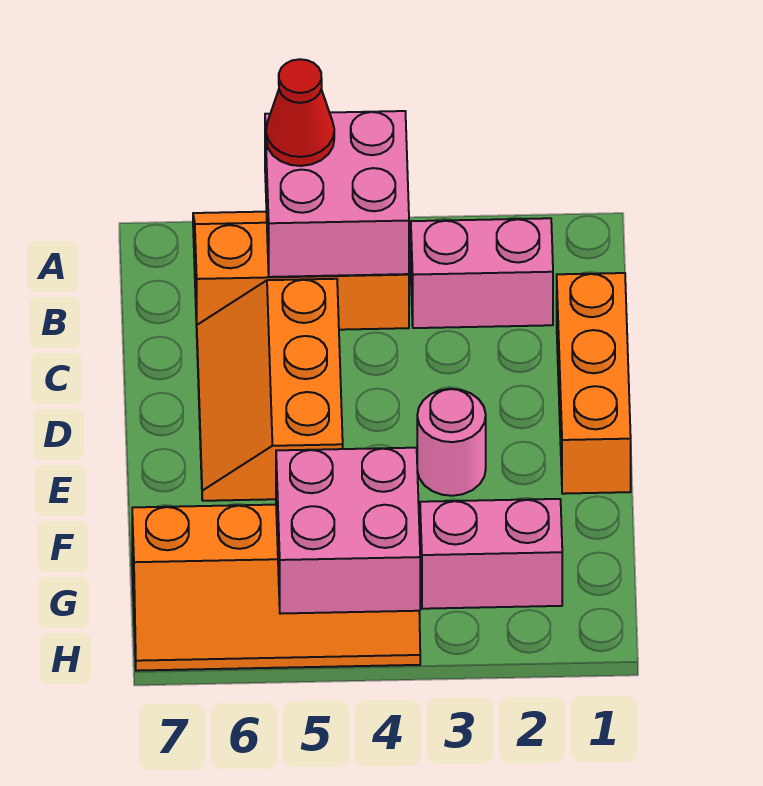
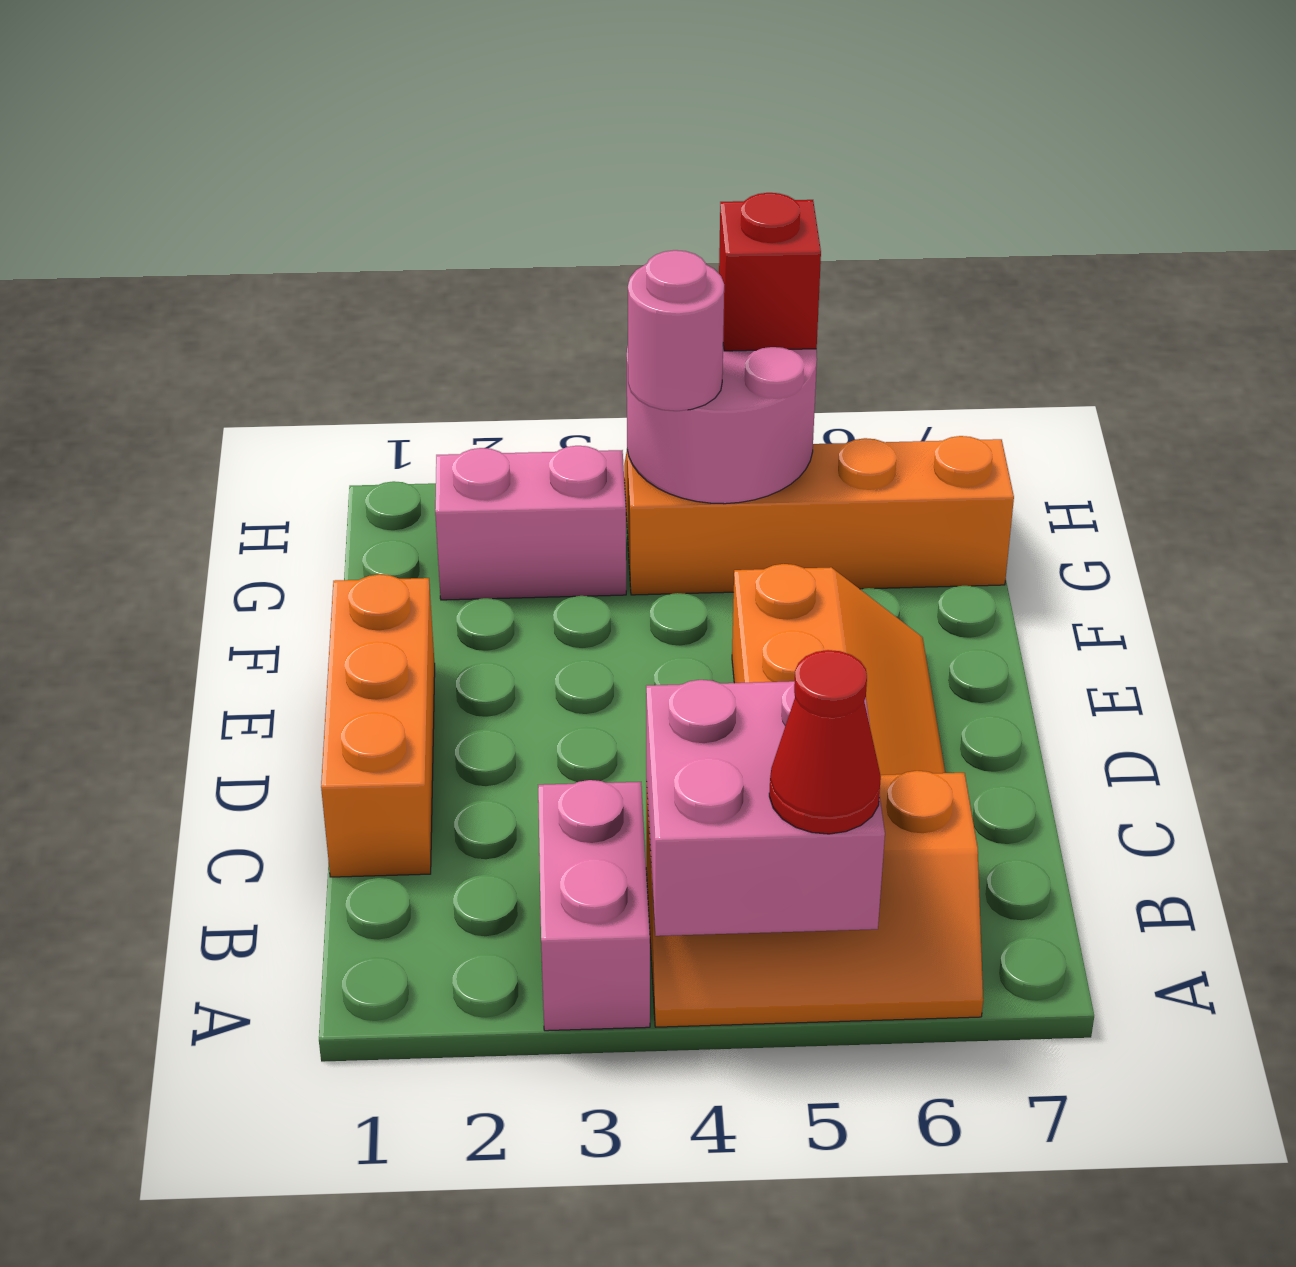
pink brick B2:B3 level 1 -> pink brick A3:B3 level 1
pink round brick E3 level 1 -> pink round brick G4 level 3
pink brick G4:H5 level 2 -> pink round brick G4:H5 level 2
none -> red brick H5 level 3

